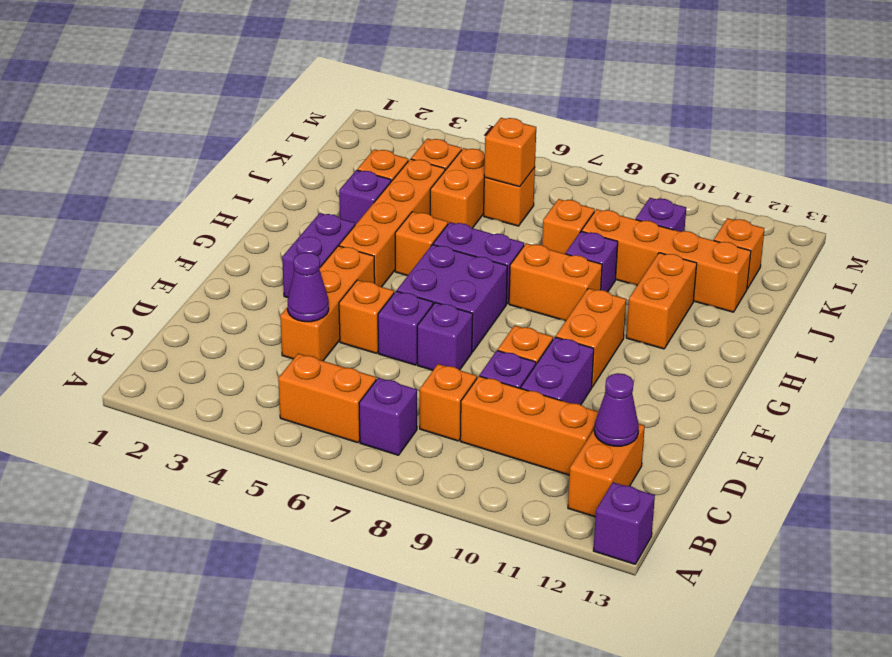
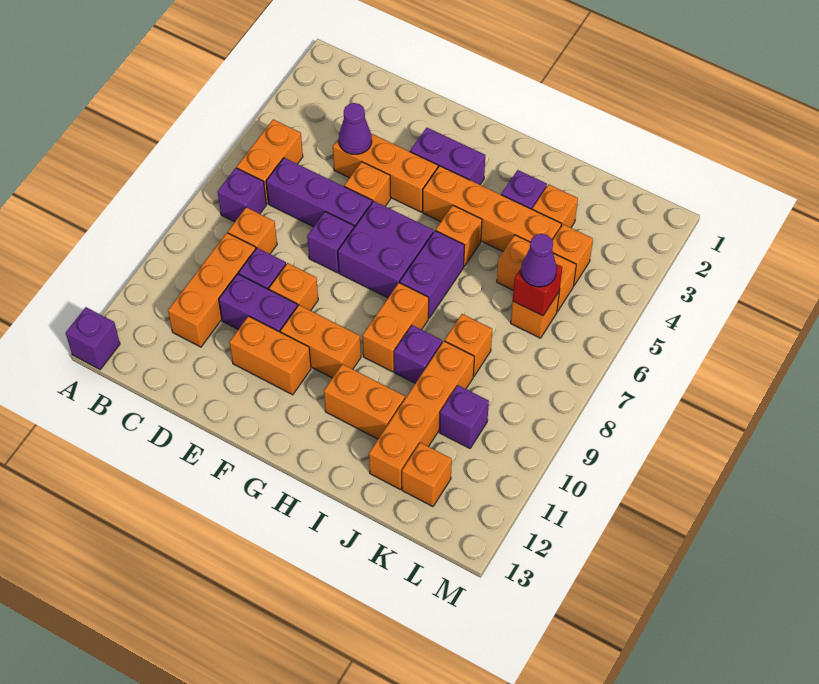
orange brick B12:C12 level 1 -> orange brick E11:F11 level 1
purple cone C12 level 2 -> purple cone K6 level 3
purple brick E6 level 1 -> purple brick C6:E6 level 1
orange brick K6 level 2 -> red brick K6 level 2

